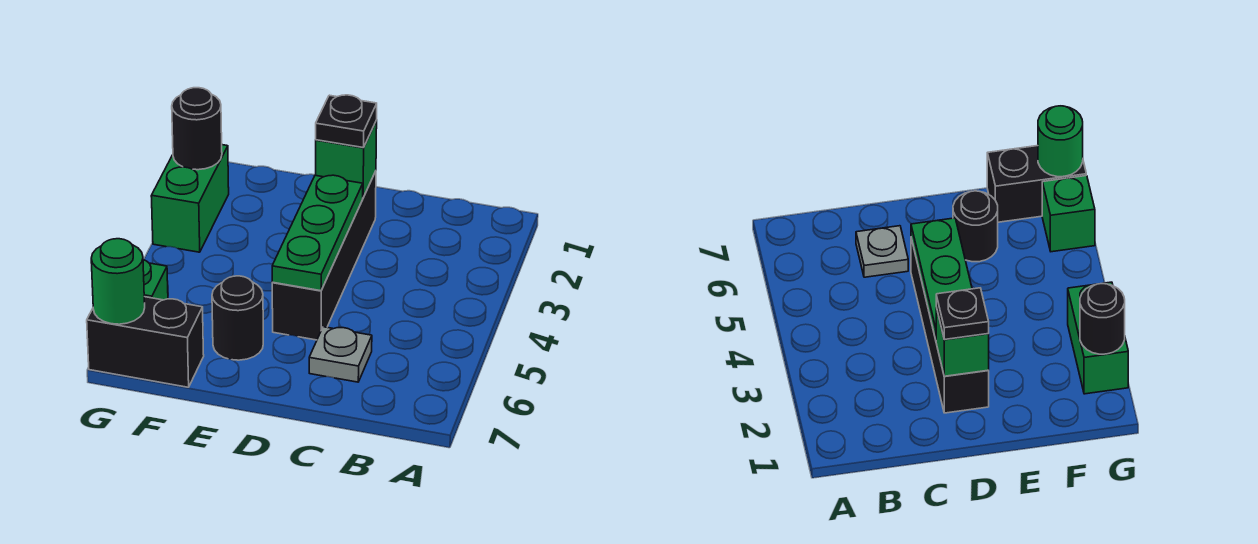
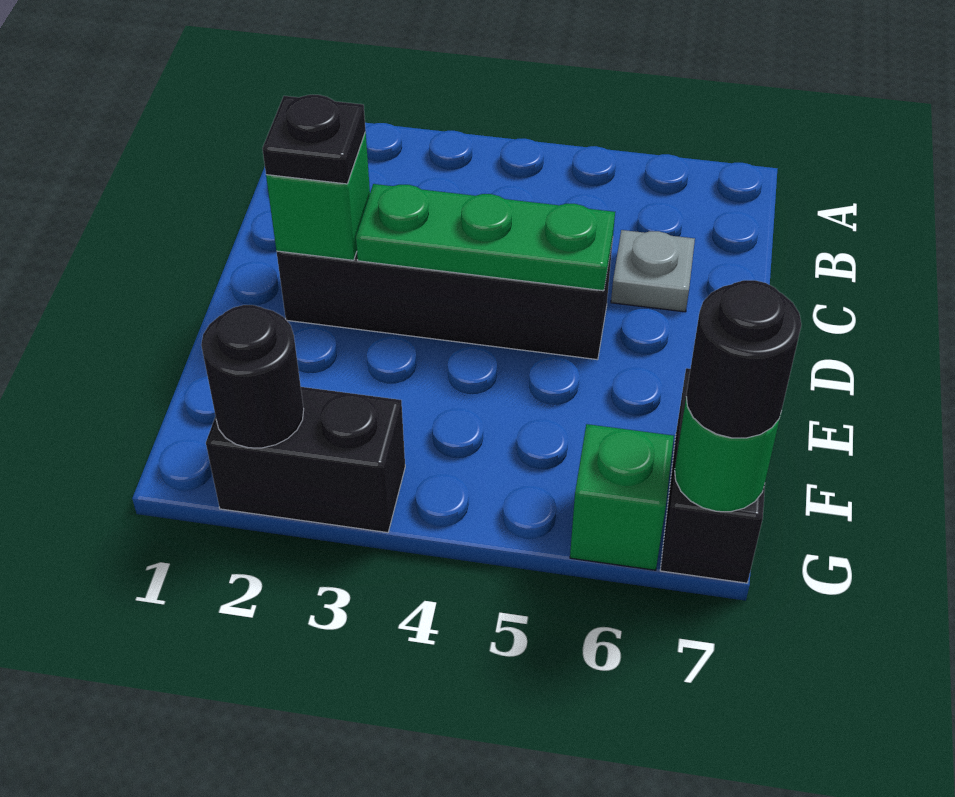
black round brick E6 level 1 -> black round brick G7 level 3
green brick G2:G3 level 1 -> black brick G2:G3 level 1

